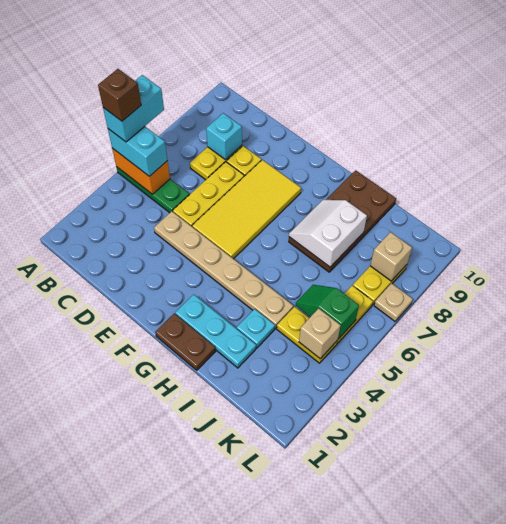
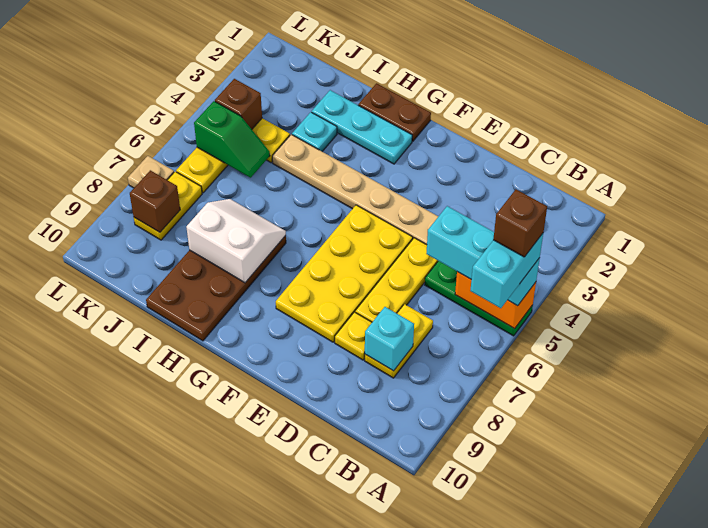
cyan brick A5:B5 level 3 -> cyan brick A5:C5 level 3
yellow tile E5:F8 level 1 -> yellow plate E5:F8 level 1
white slope H7:I8 level 2 top I -> white slope H7:I8 level 2 top 8
tan brick K4 level 2 -> brown brick K4 level 2
tan brick K8 level 2 -> brown brick K8 level 2

